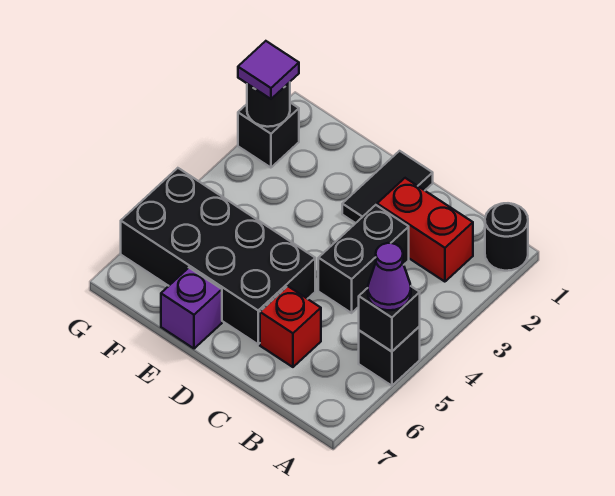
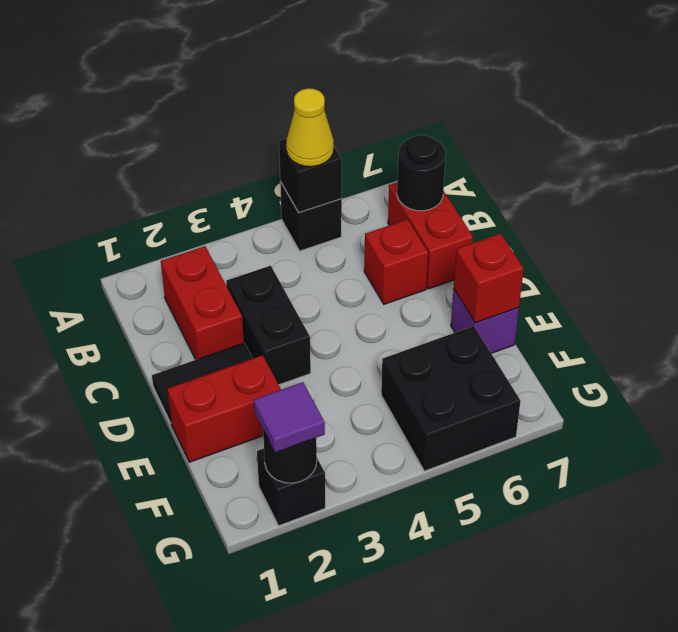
black round brick A1 level 1 -> black round brick B7 level 2
purple cone A5 level 3 -> yellow cone A5 level 3
none -> red brick B7:C7 level 1
black brick C3:C4 level 1 -> black brick C3:D3 level 1
black brick D5:G6 level 1 -> black brick F5:G6 level 1
none -> red brick E1:E2 level 1
none -> red brick E7 level 2

